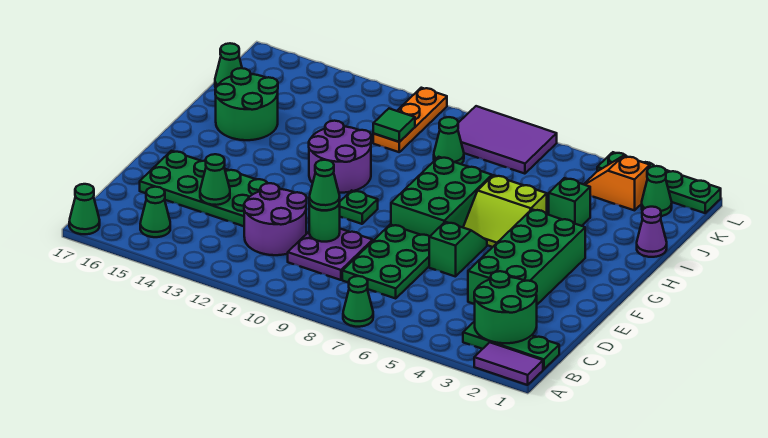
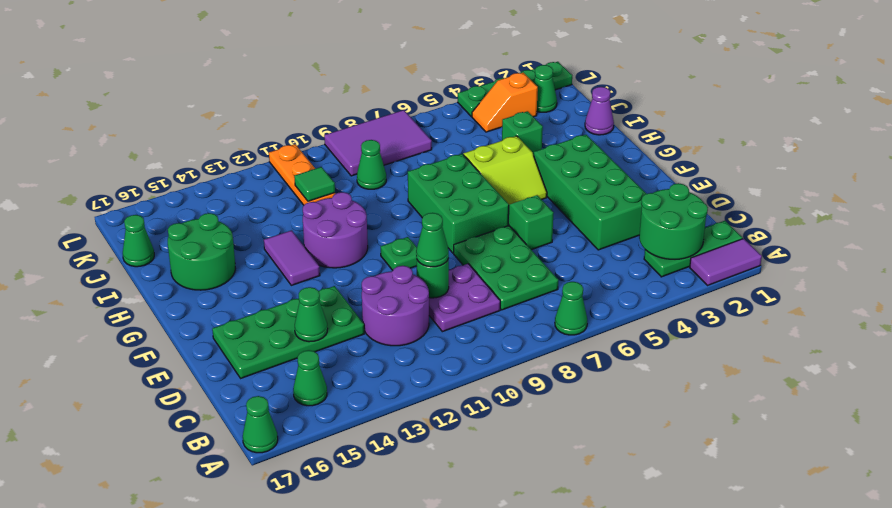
none -> purple tile G13:H13 level 1

